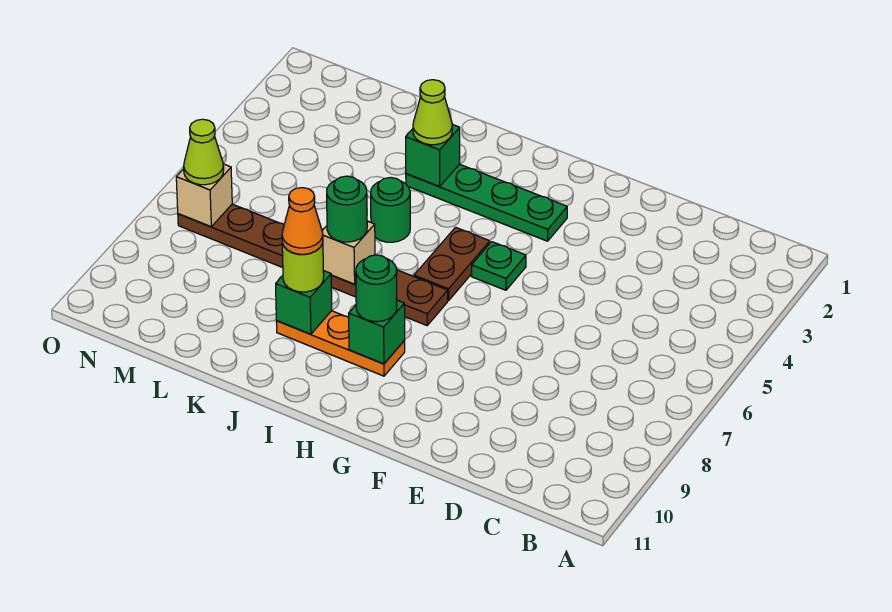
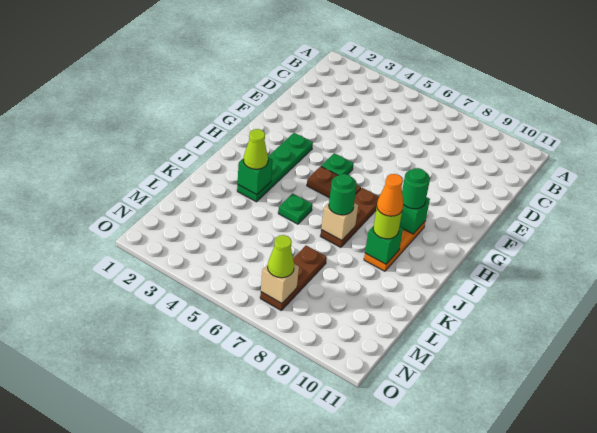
green round brick J5 level 1 -> green plate J5 level 1

